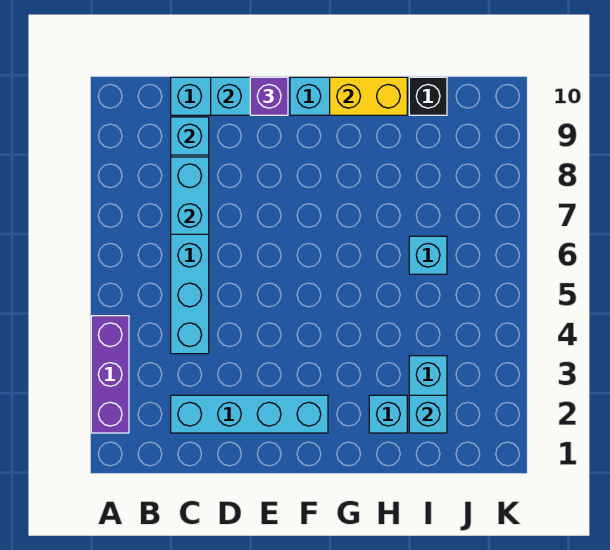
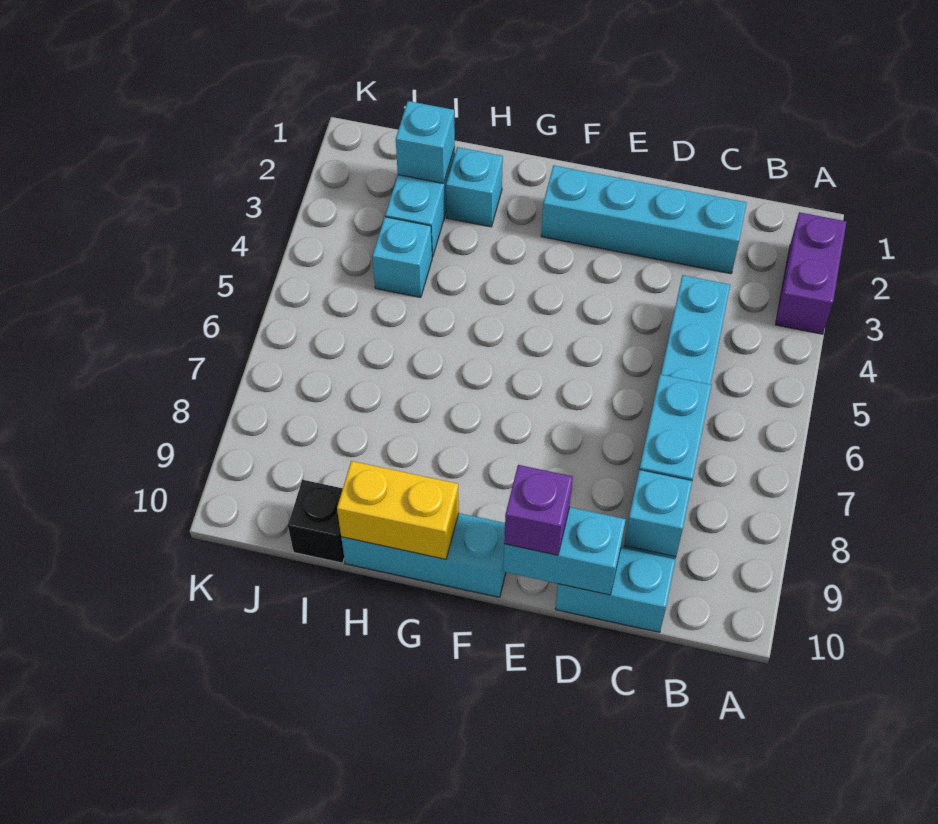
purple brick A2:A4 level 1 -> purple brick A2:A3 level 1
cyan brick I6 level 1 -> cyan brick I4 level 1

